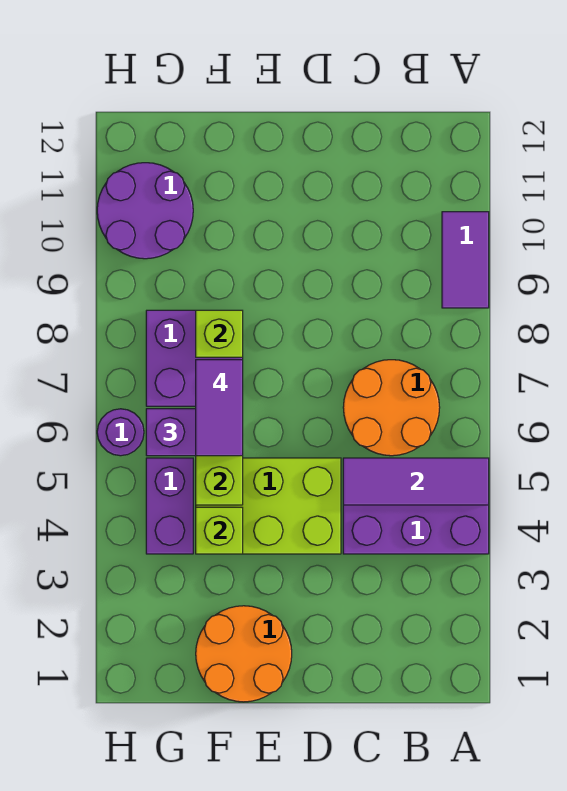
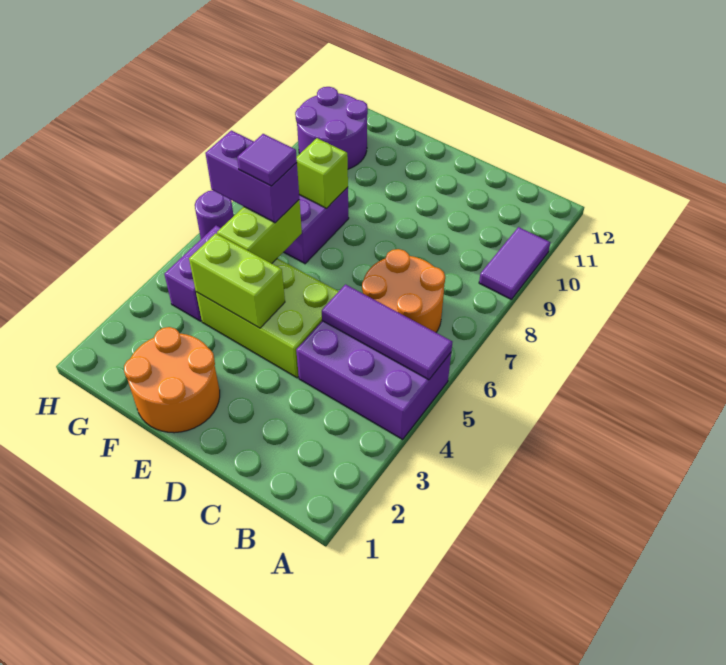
lime brick F4 level 2 -> lime brick E4:F4 level 2
purple tile F6:F7 level 4 -> purple tile F6 level 4

